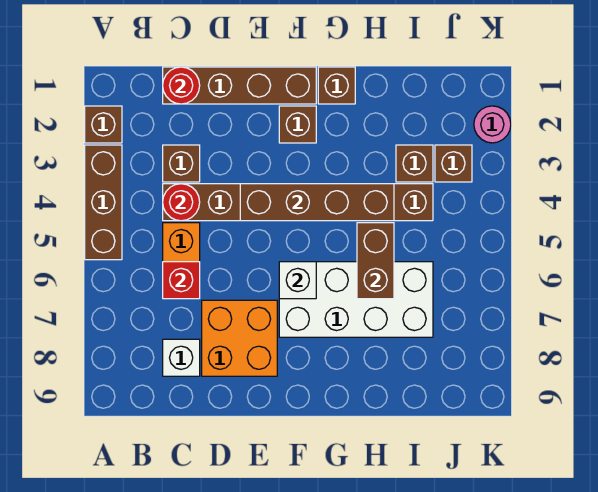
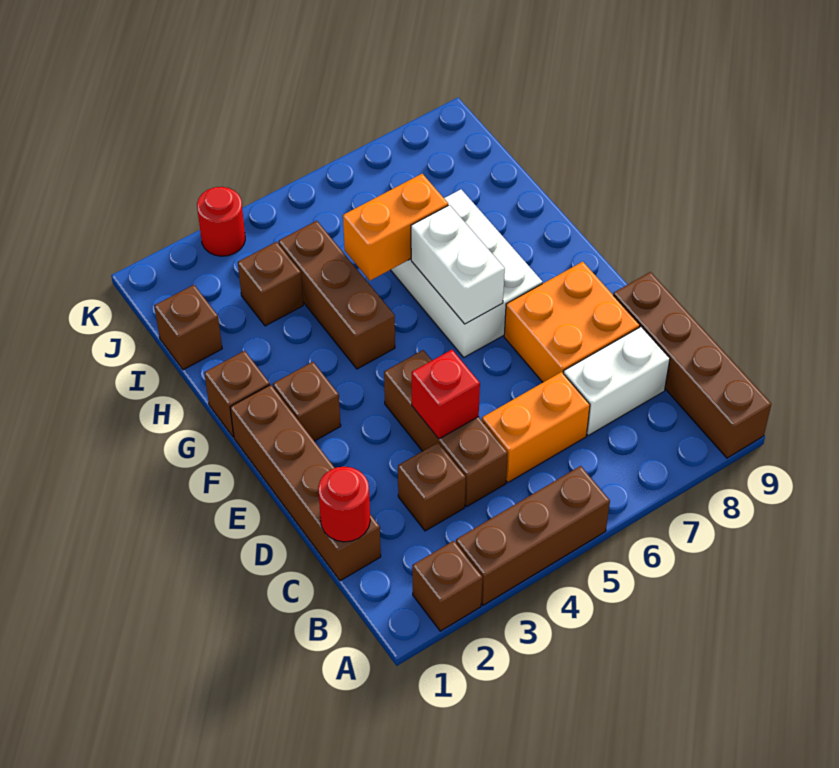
red round brick C4 level 2 -> red round brick K3 level 1
red brick C6 level 2 -> red brick D4 level 2
white brick C8 level 1 -> white brick C7:C8 level 1
brown brick E4:H4 level 2 -> brown brick A9:D9 level 1
white brick F6:I7 level 1 -> white brick F6:H7 level 1
white brick F6 level 2 -> white brick F6:G6 level 2
brown brick H5:H6 level 2 -> orange brick H5:H6 level 2
brown brick J3 level 1 -> brown brick I1 level 1
pink round brick K2 level 1 -> none

